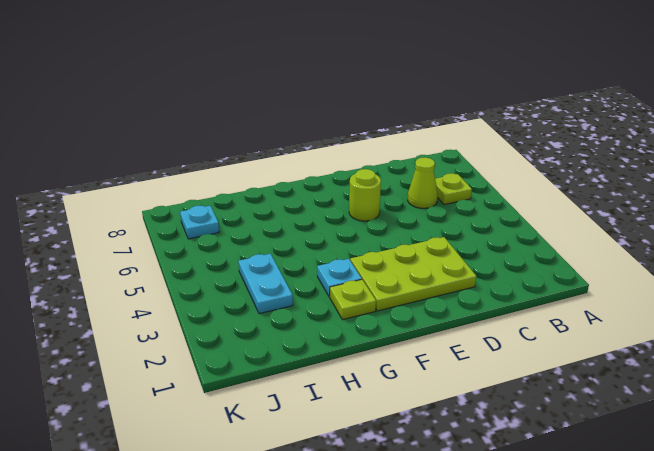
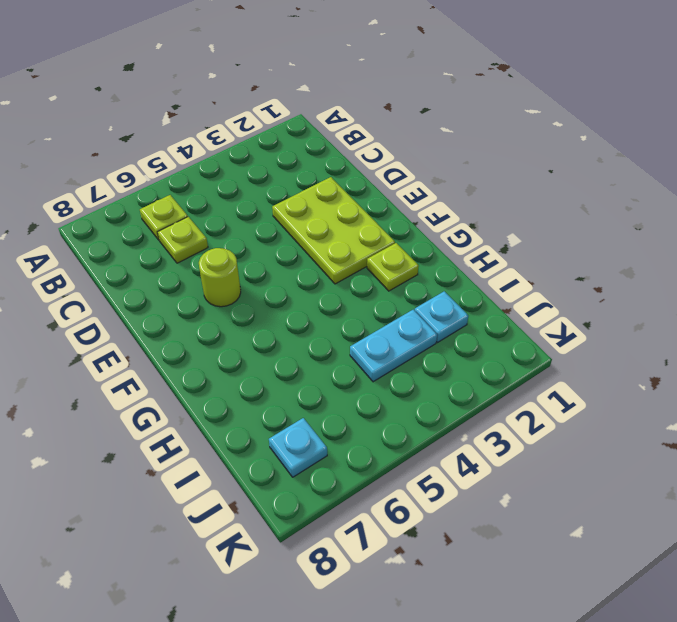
lime cone C6 level 1 -> lime plate C6 level 1
cyan plate G3 level 1 -> cyan plate I2 level 1

